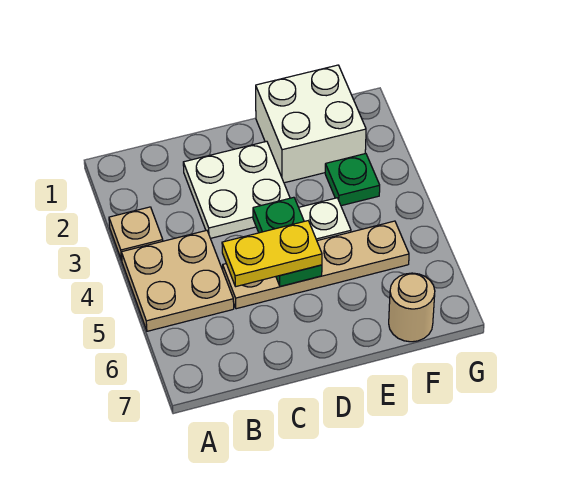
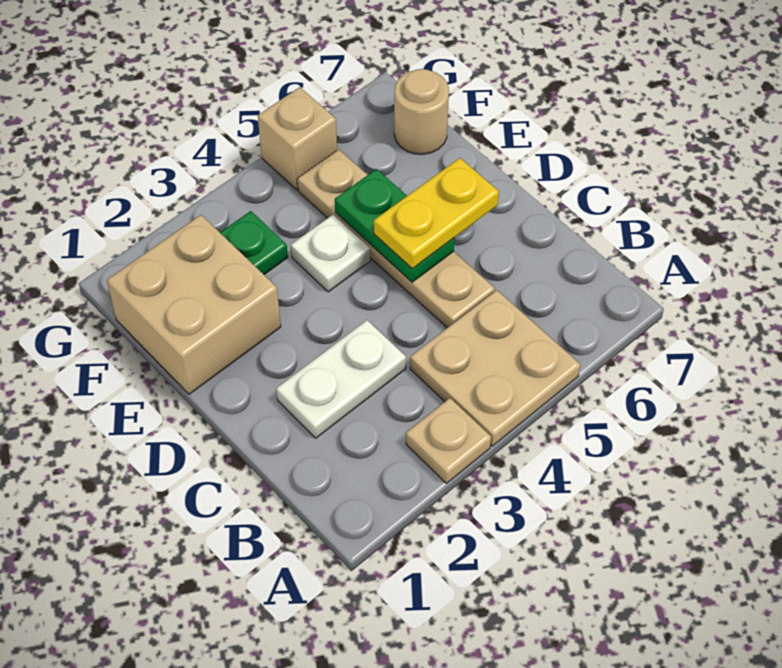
white plate C2:D3 level 1 -> white plate C2:C3 level 1
yellow plate C5:D5 level 3 -> yellow plate D5:D6 level 3
green plate D4:D5 level 2 -> green plate D5:E5 level 2
white brick E1:F2 level 1 -> tan brick E1:F2 level 1
none -> tan brick G5 level 1

